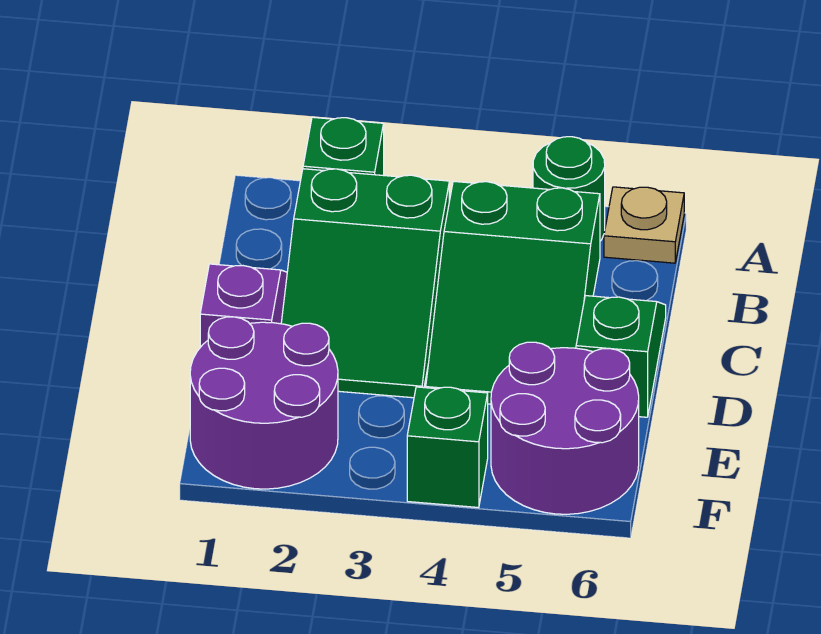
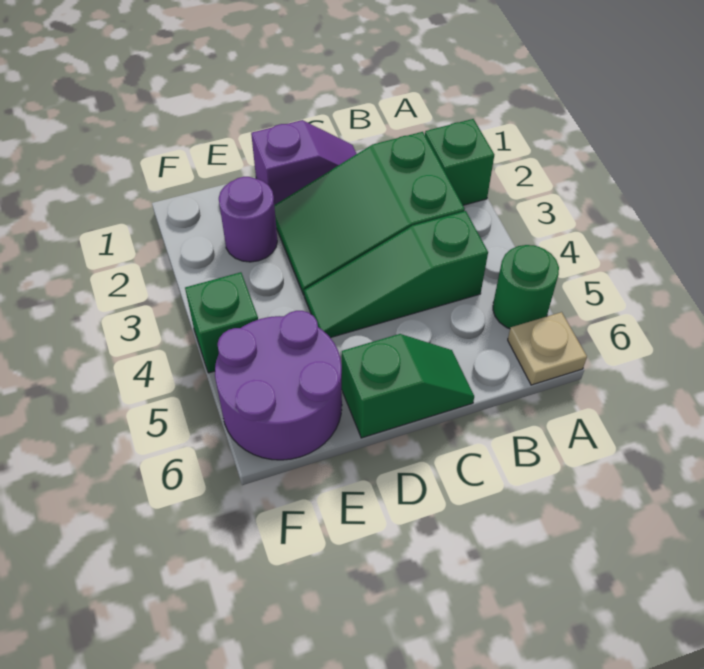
green slope B4:D5 level 1 top B -> green slope B4:D4 level 1 top B
purple round brick E1:F2 level 1 -> purple round brick E2 level 1

